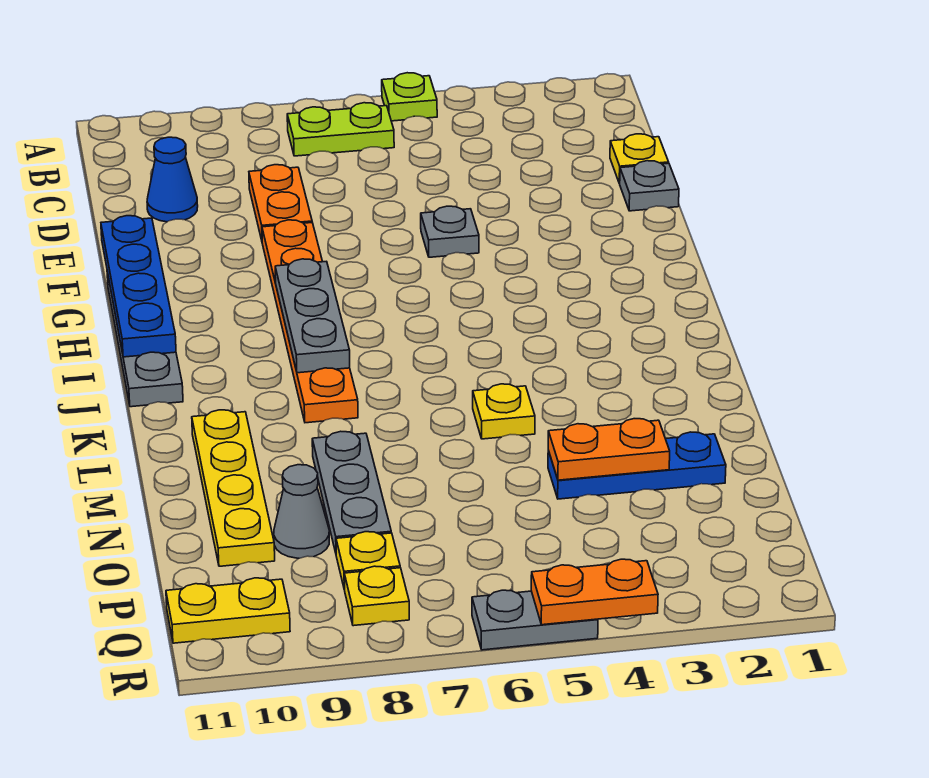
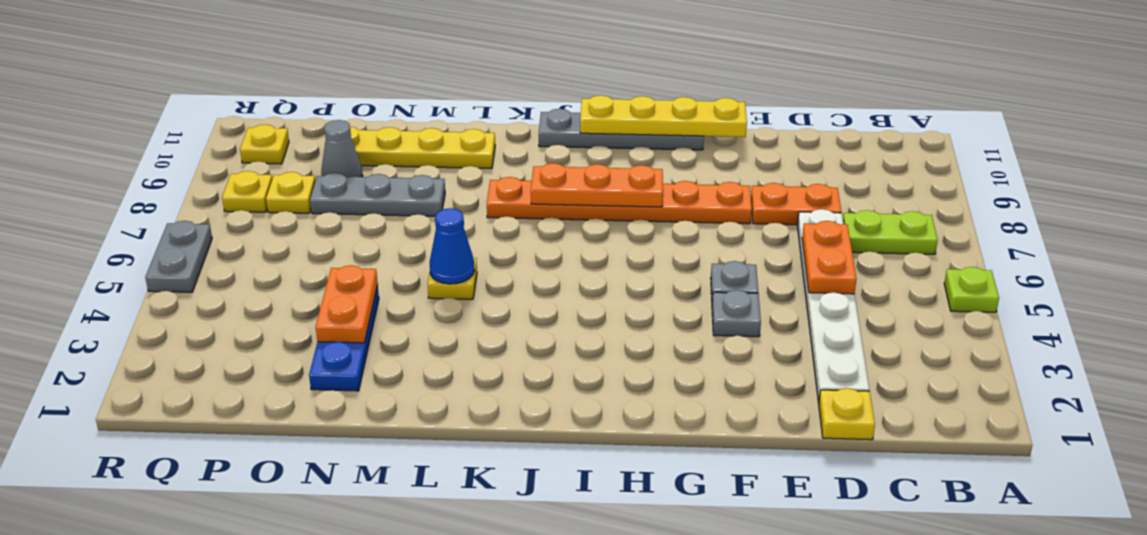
lime plate B6:B7 level 1 -> lime plate B7:C7 level 1
none -> white plate D2:D7 level 1
blue cone D10 level 1 -> blue cone L5 level 2
grey plate E1 level 1 -> grey plate F4 level 1
blue plate F11:I11 level 2 -> yellow plate F11:I11 level 2
grey plate H8:J8 level 2 -> orange plate H8:J8 level 2
yellow plate Q10:Q11 level 1 -> yellow plate Q10 level 1
orange plate R4:R5 level 2 -> orange plate D5:D6 level 2

